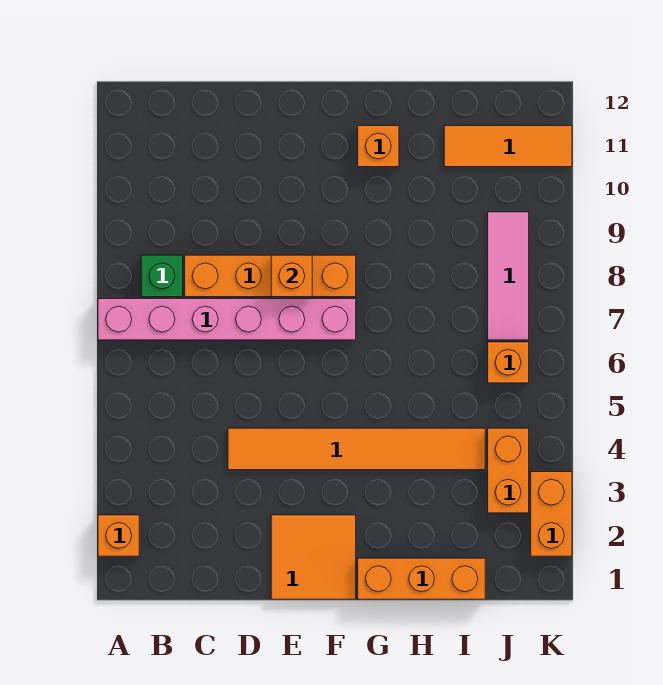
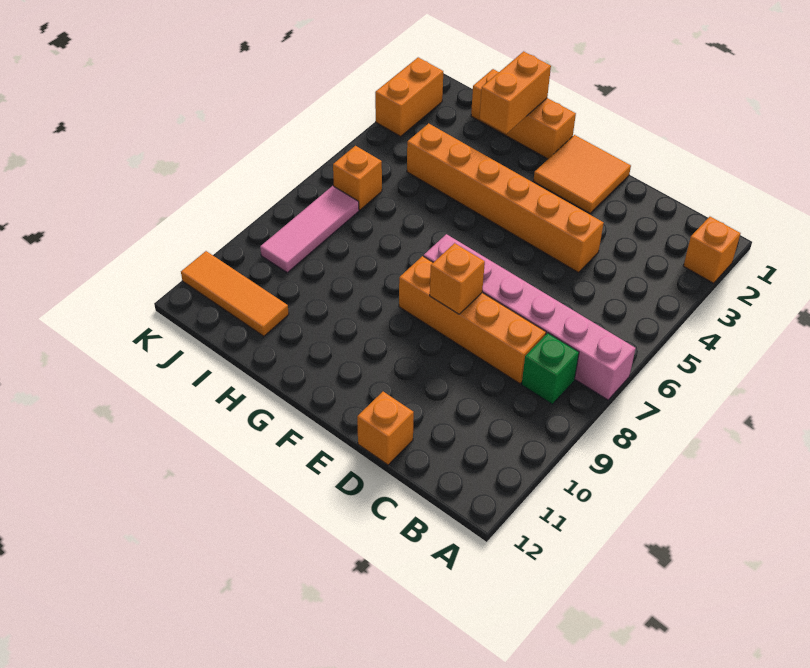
orange tile D4:I4 level 1 -> orange brick D4:I4 level 1
orange brick G11 level 1 -> orange brick D12 level 1
orange brick J3:J4 level 1 -> orange brick H1:H2 level 2

